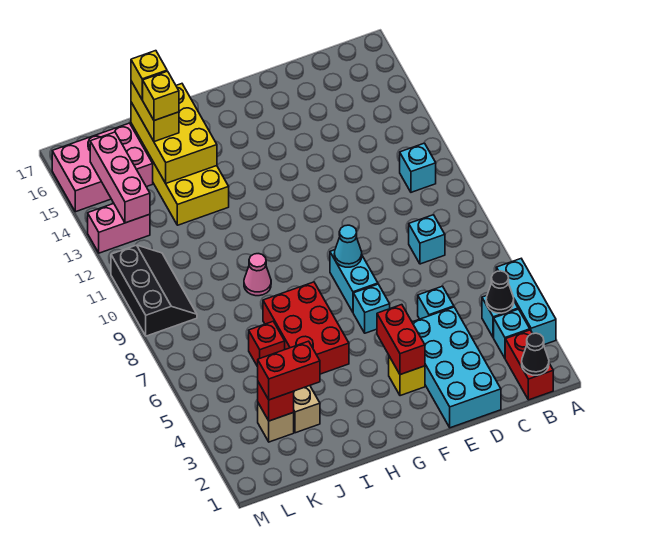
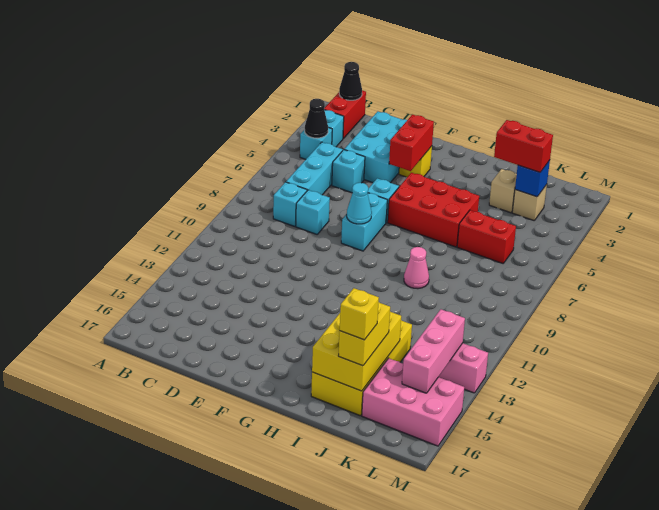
cyan brick A3:A5 level 1 -> cyan brick C5:C7 level 1
cyan brick B11 level 1 -> cyan brick D8 level 1
cyan brick D1:E4 level 1 -> cyan brick D2:E4 level 1
red brick H5:I7 level 1 -> red brick G5:I6 level 1
red brick J6 level 1 -> red brick J6:K6 level 1
yellow brick J15 level 4 -> none
red brick K3 level 2 -> blue brick K3 level 2
black slope L9:M11 level 1 top M -> none

